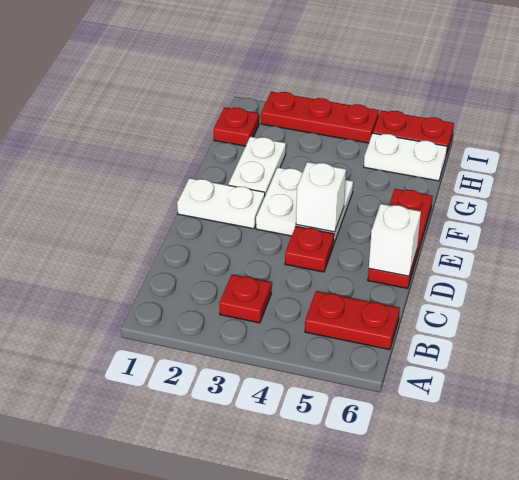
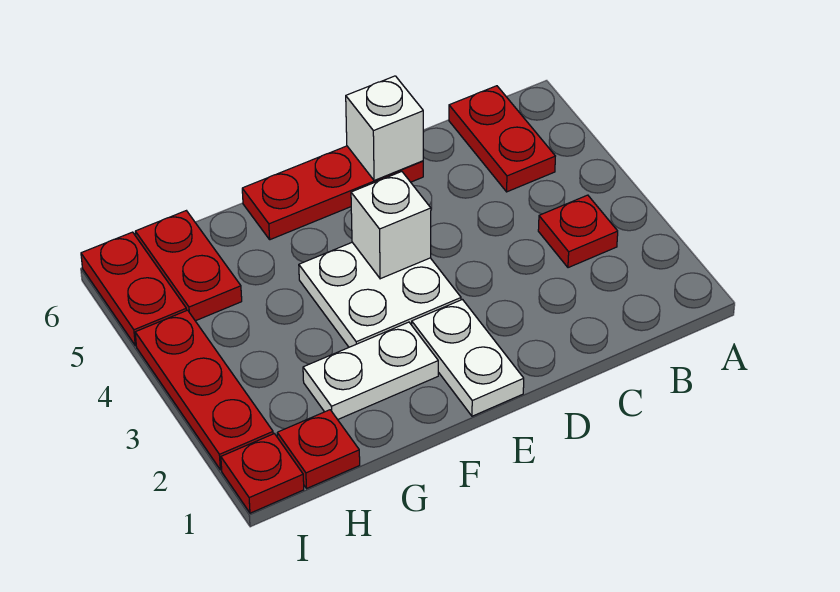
red plate D4 level 1 -> red plate I1 level 1
white plate H5:H6 level 1 -> red plate H5:H6 level 1

